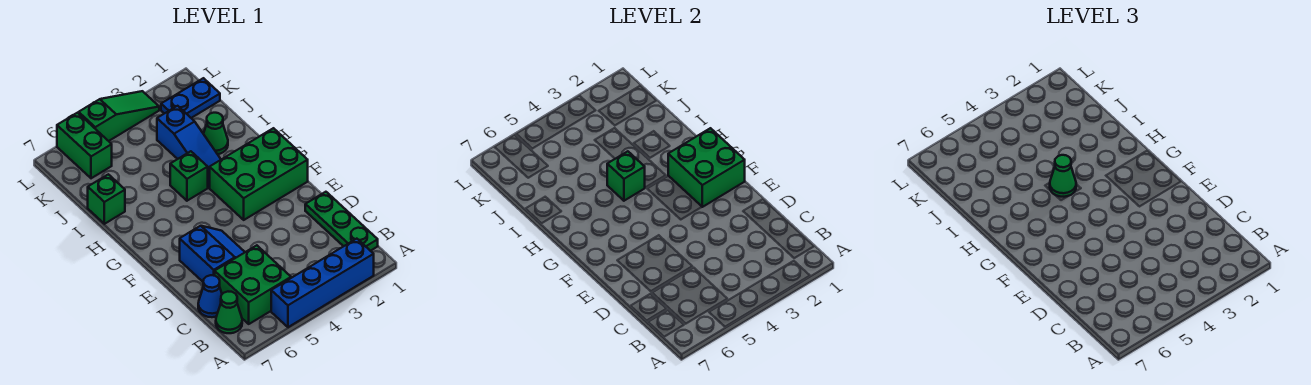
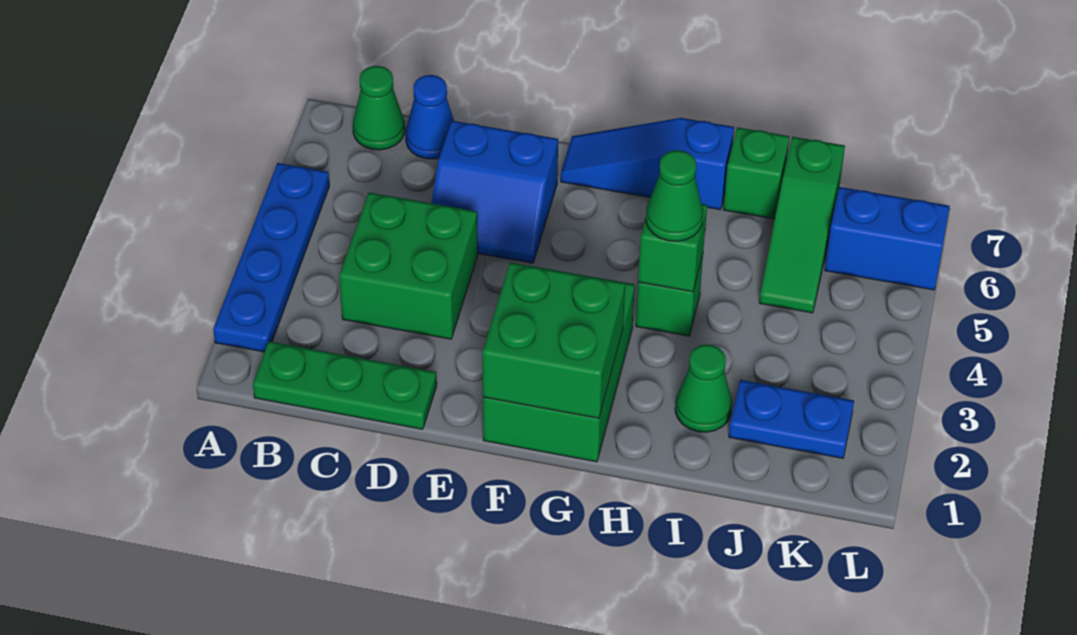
blue brick A2:A5 level 1 -> blue plate A2:A5 level 1
green brick B5:C6 level 1 -> green brick C3:D4 level 1
blue slope H3:J3 level 1 top J -> blue slope F7:H7 level 1 top H
blue plate K1:K2 level 1 -> blue plate J2:K2 level 1
green brick K6:L6 level 1 -> blue brick K6:L6 level 1
green slope L3:L5 level 1 top 5 -> green slope J5:J7 level 1 top 7

